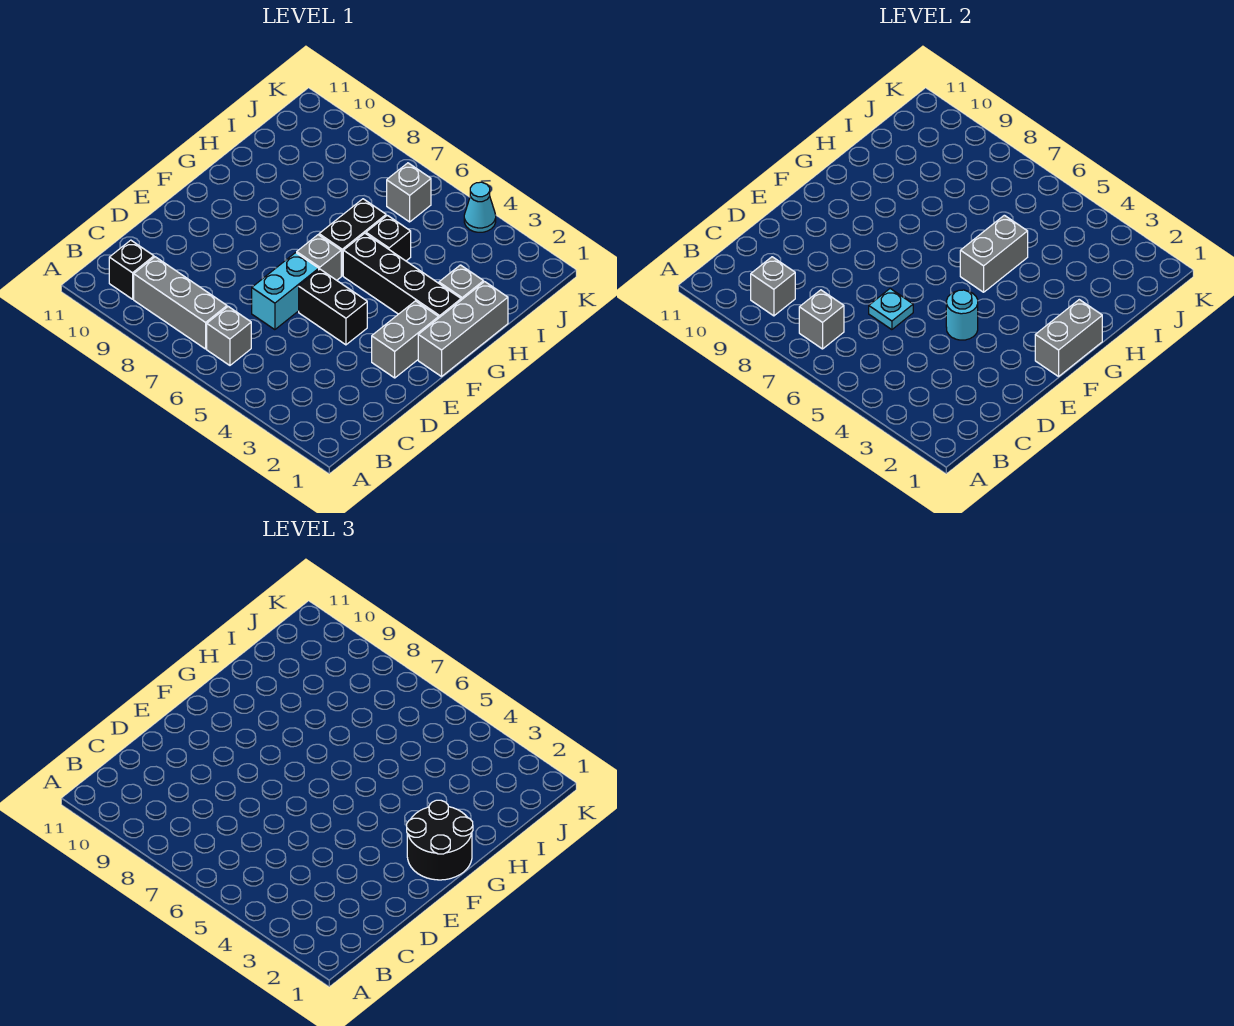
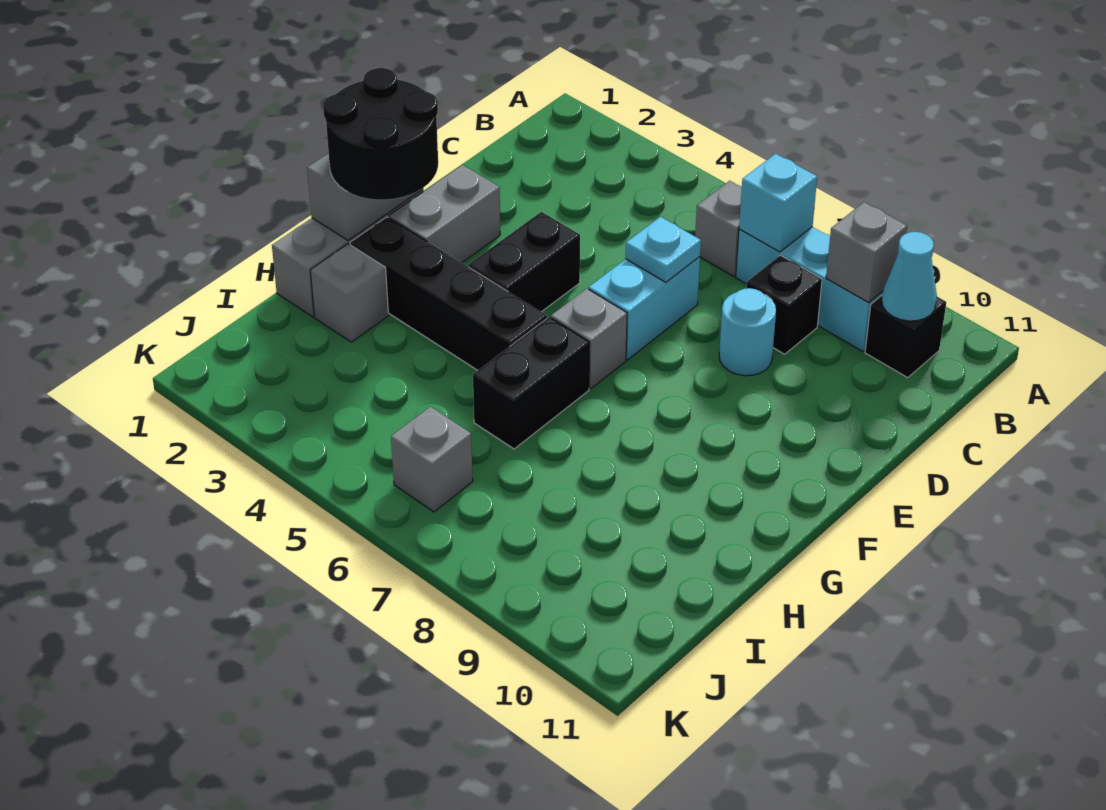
grey brick B7:B9 level 1 -> cyan brick B7:B9 level 1
grey brick B7 level 2 -> cyan brick B7 level 2
black brick E4:E5 level 1 -> black brick E4:F4 level 1
cyan round brick E4 level 2 -> cyan round brick D8 level 1
grey brick G5:H5 level 2 -> none
black brick H5 level 1 -> black brick C8 level 1
cyan cone K4 level 1 -> cyan cone B10 level 2

